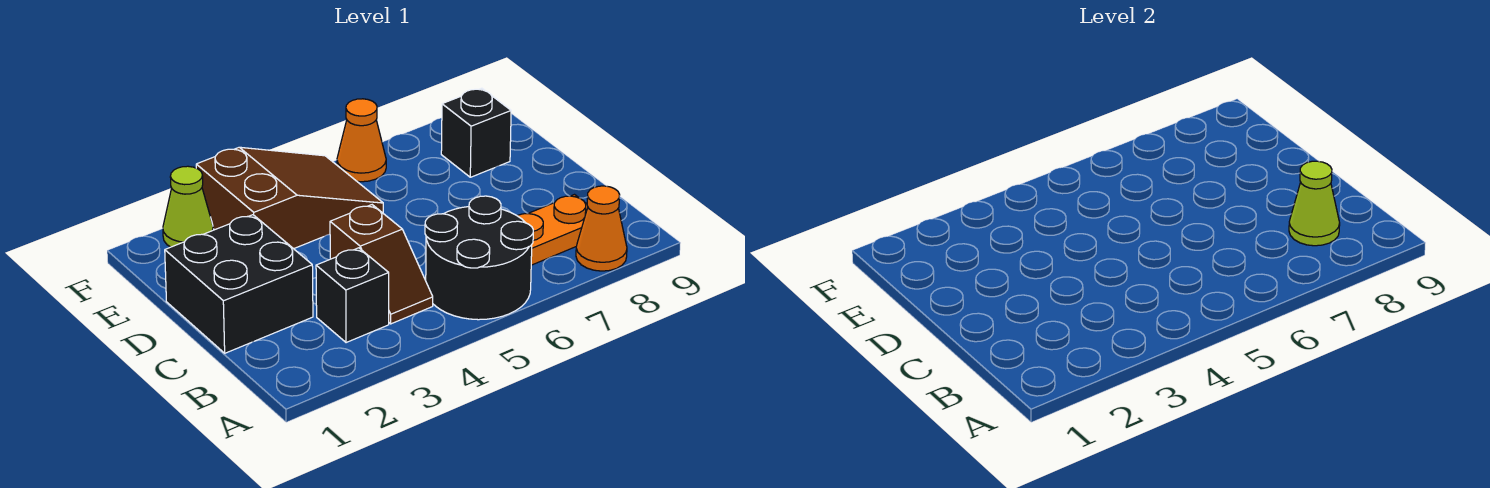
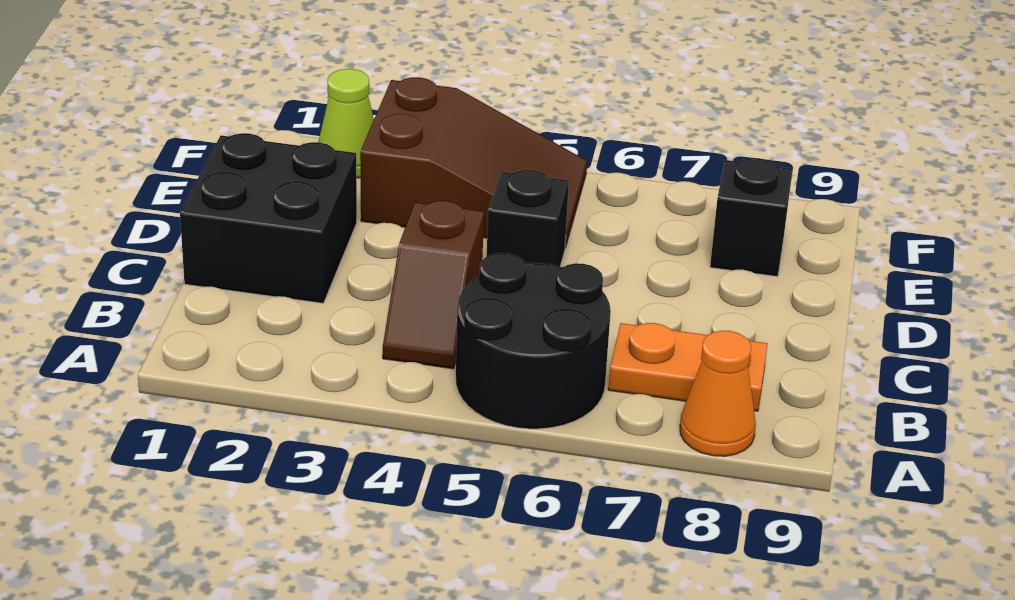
black brick B3 level 1 -> black brick D5 level 1
lime cone B8 level 2 -> none
orange cone F6 level 1 -> none

